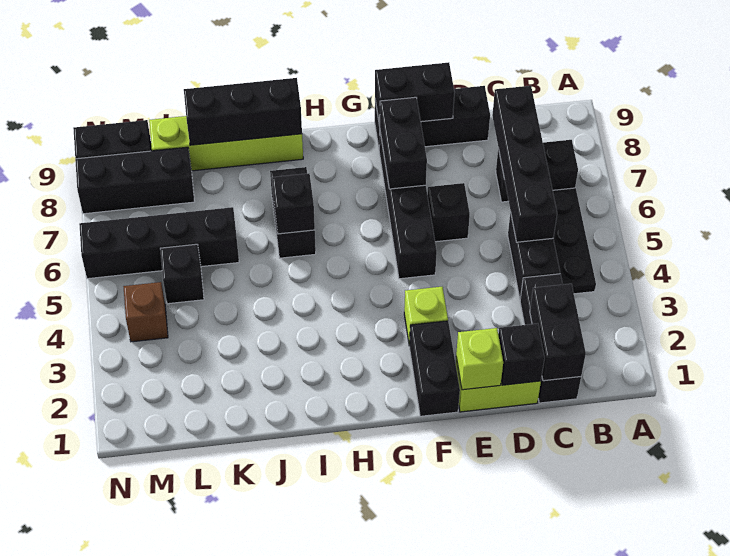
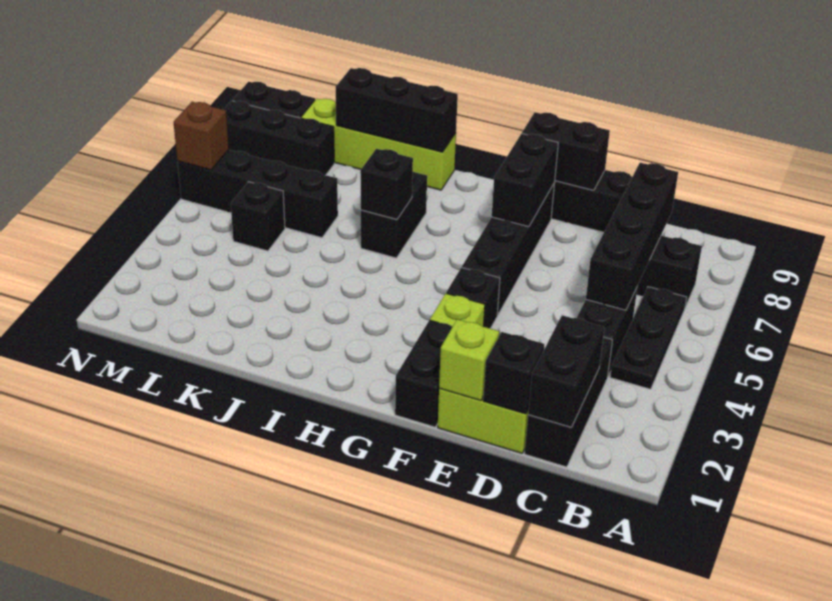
black brick E6 level 1 -> black brick F4 level 1
brown brick M4 level 1 -> brown brick N6 level 2

